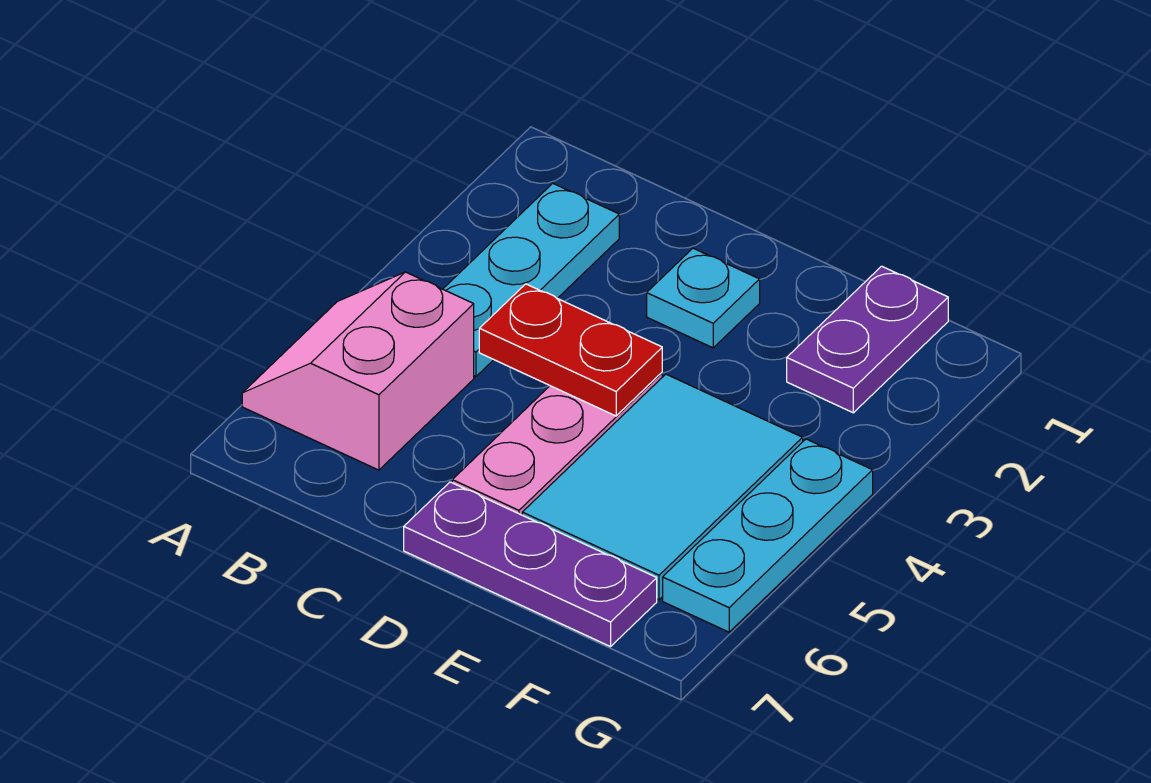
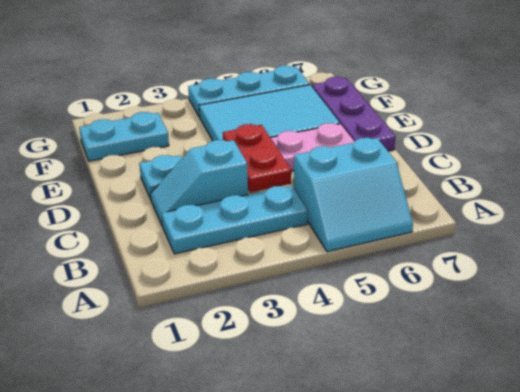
pink slope A5:B6 level 1 top B -> cyan slope A5:B6 level 1 top B
none -> cyan slope C2:C3 level 1 top 3
purple plate F1:F2 level 1 -> cyan plate F1:F2 level 1

